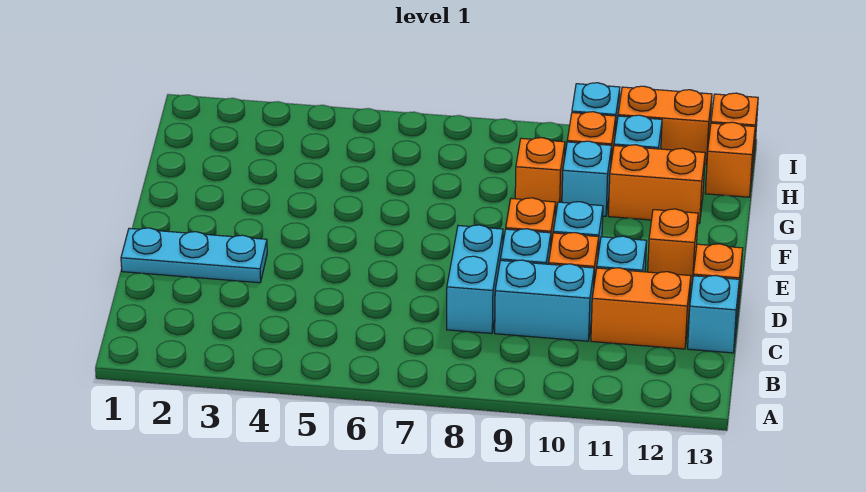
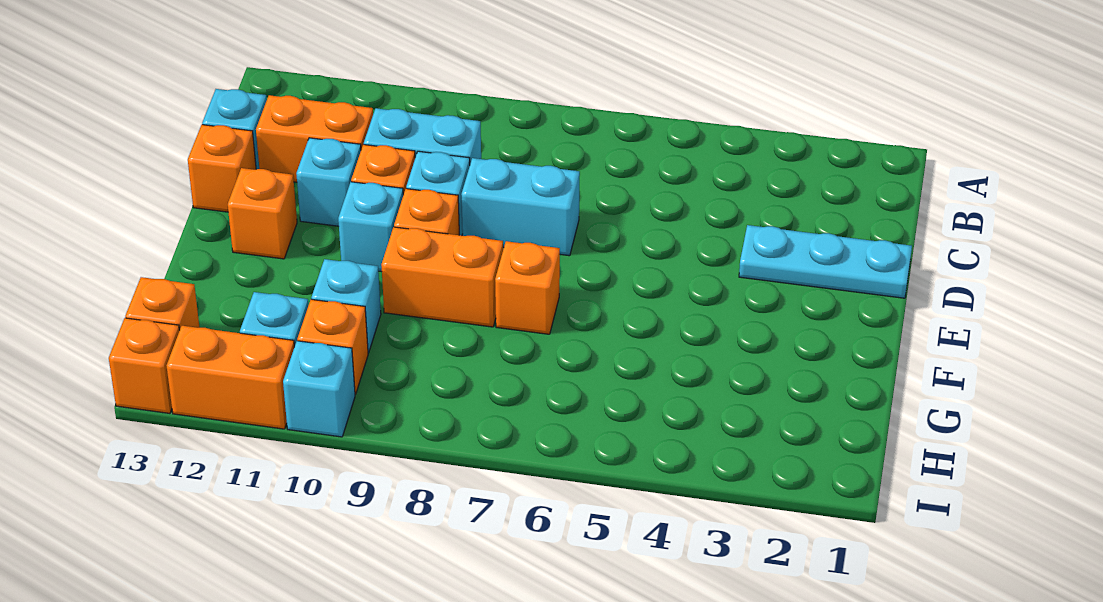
cyan brick C8:D8 level 1 -> cyan brick D7:D8 level 1
orange brick G9 level 1 -> orange brick F7 level 1
orange brick G11:G12 level 1 -> orange brick F8:F9 level 1

